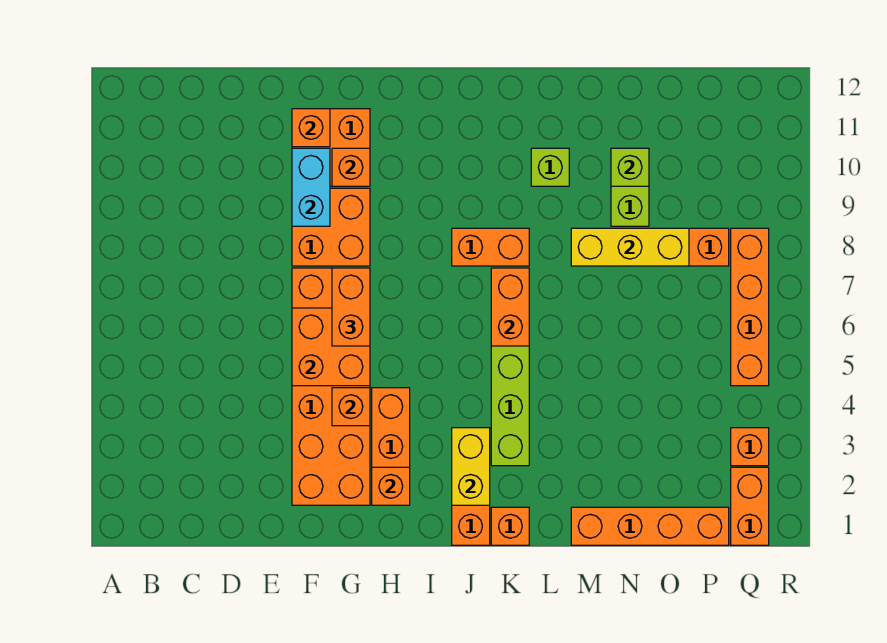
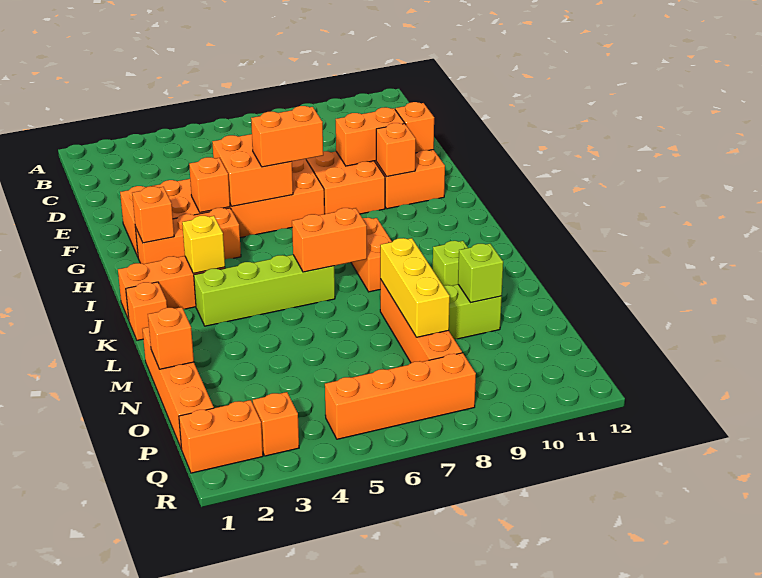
cyan brick F9:F10 level 2 -> orange brick F9:F10 level 2
yellow brick J2:J3 level 2 -> yellow brick J3 level 2
none -> orange brick N1 level 2

